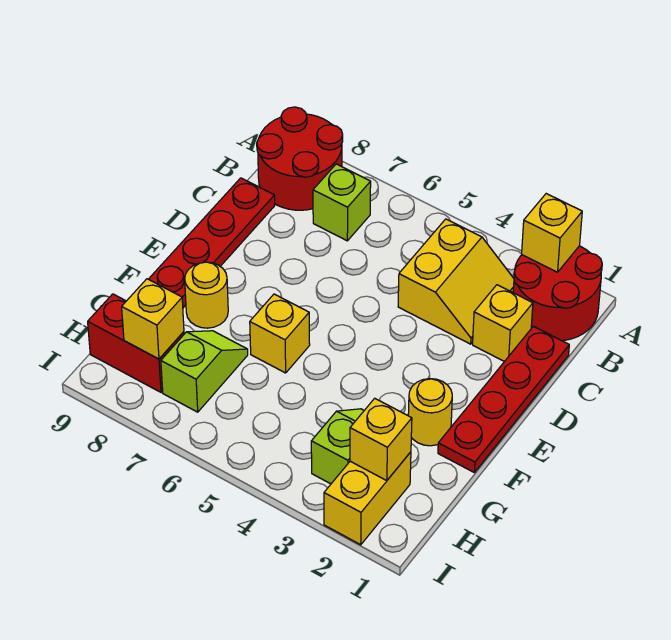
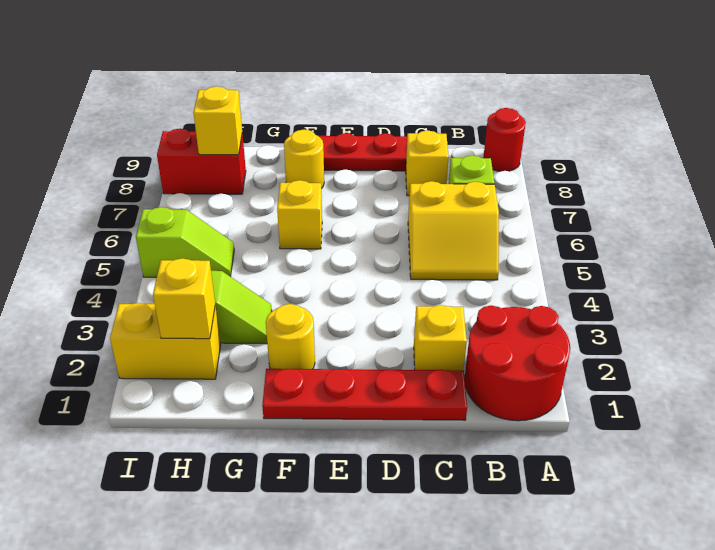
yellow brick A2 level 2 -> yellow brick C8 level 1
red round brick A8:B9 level 1 -> red round brick A9 level 1
yellow slope B3:C4 level 1 top 4 -> yellow slope B5:C6 level 1 top 6
lime slope G7:H7 level 1 top H -> lime slope H5:I5 level 1 top I
red brick H8:H9 level 1 -> red brick H8:I8 level 1

